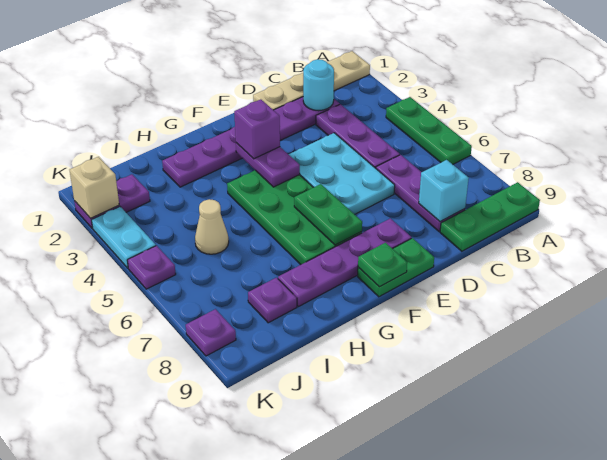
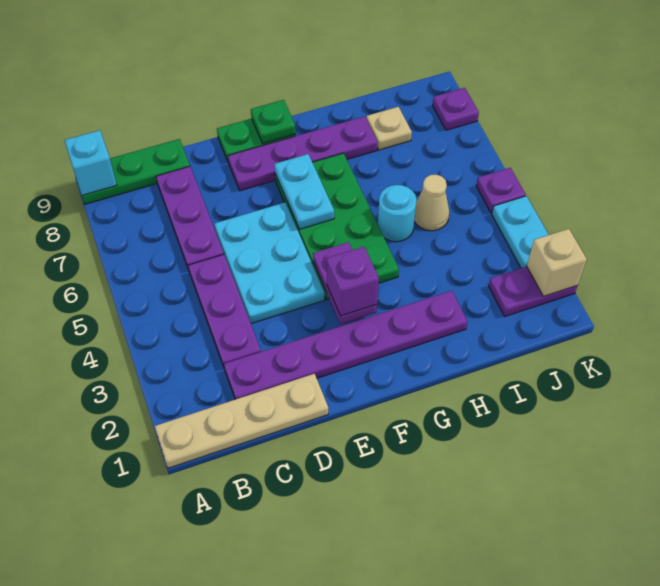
green plate A4:A6 level 1 -> none
cyan round brick C2 level 2 -> cyan round brick H5 level 1
cyan brick C8 level 2 -> cyan brick A9 level 2
green plate F6:F7 level 2 -> cyan plate F6:F7 level 2
purple plate I8 level 1 -> tan plate I8 level 1

